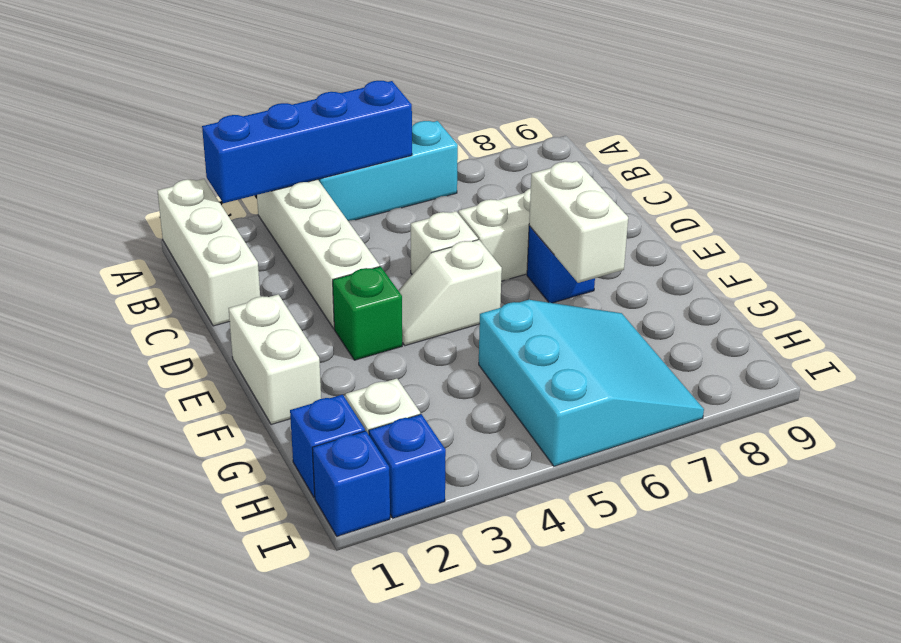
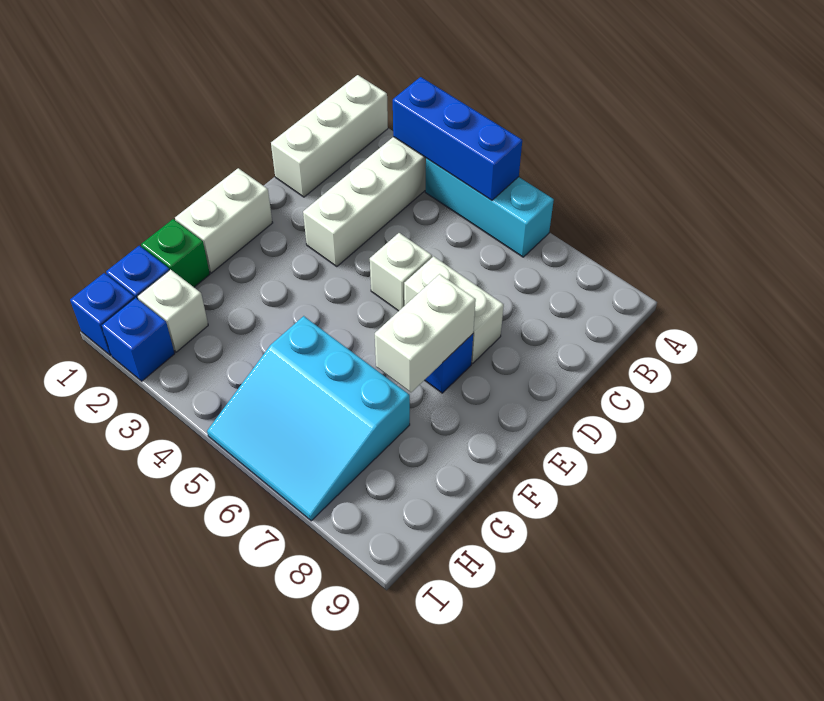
blue brick A2:A5 level 2 -> blue brick A3:A5 level 2
green brick E3 level 1 -> green brick G1 level 1
white slope E4:E5 level 1 top 5 -> none
cyan slope G5:I7 level 1 top 5 -> cyan slope G5:I7 level 1 top G

